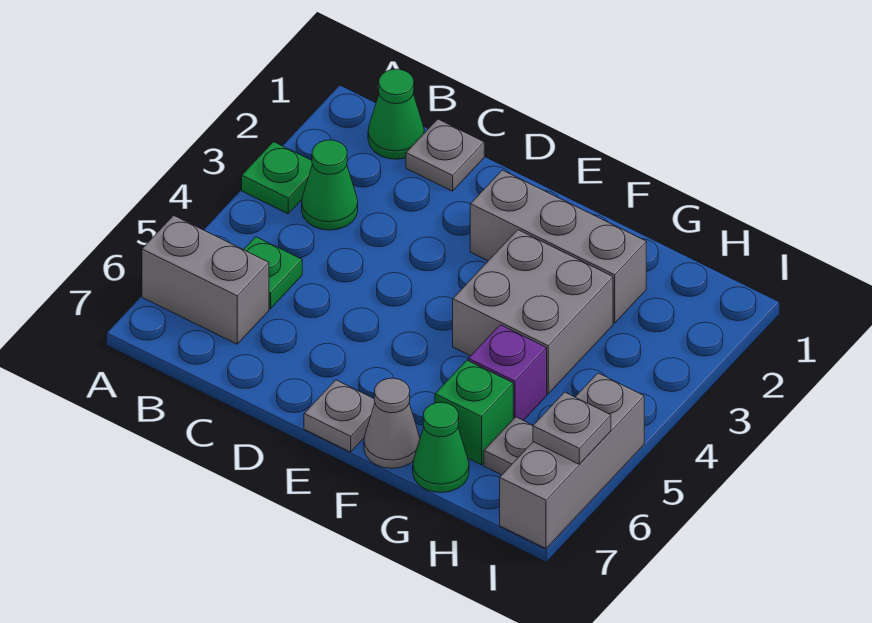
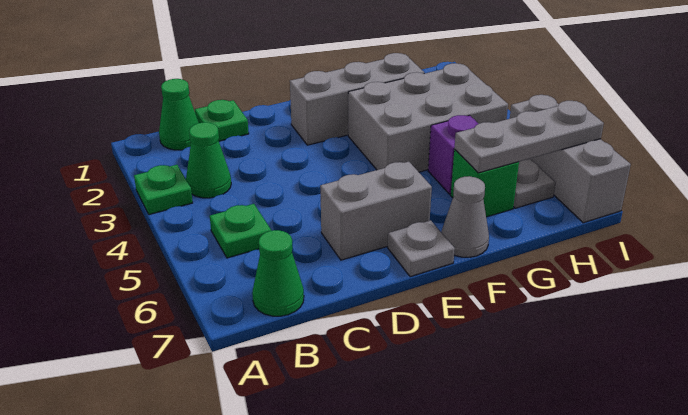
grey brick A6:B6 level 1 -> grey brick D6:E6 level 1
grey plate C1 level 1 -> green plate C1 level 1
grey brick F3:G4 level 1 -> grey brick F3:H4 level 1
green cone G7 level 1 -> green cone B7 level 1
grey plate I6 level 2 -> grey plate G6:I6 level 2

